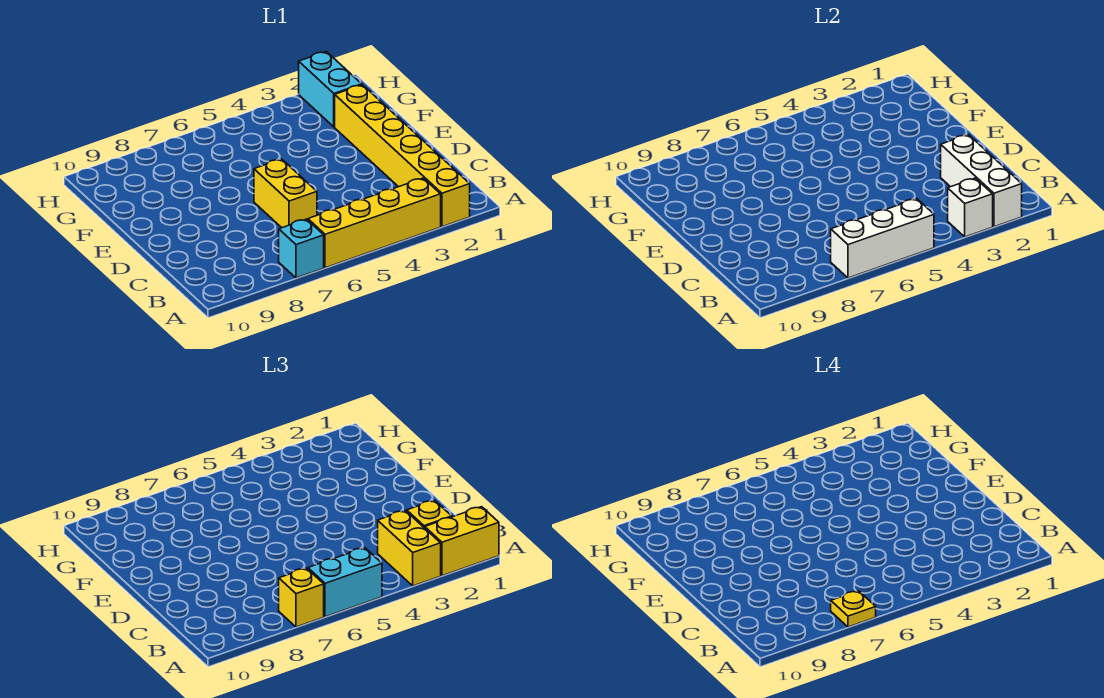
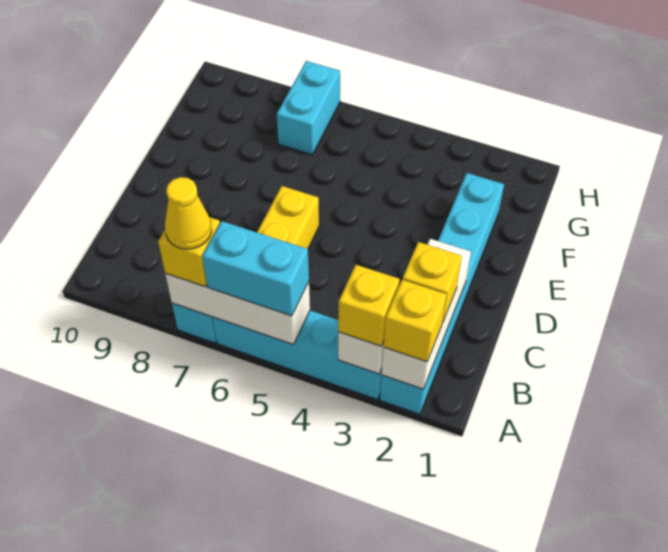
yellow brick A1:A2 level 3 -> yellow brick A2 level 3
yellow brick A2:F2 level 1 -> cyan brick A2:F2 level 1
yellow brick A3:A6 level 1 -> cyan brick A3:A6 level 1
yellow brick A3:B3 level 3 -> yellow brick A3 level 3
yellow plate A7 level 4 -> yellow cone A7 level 4
cyan brick G2:H2 level 1 -> cyan brick G7:H7 level 1

